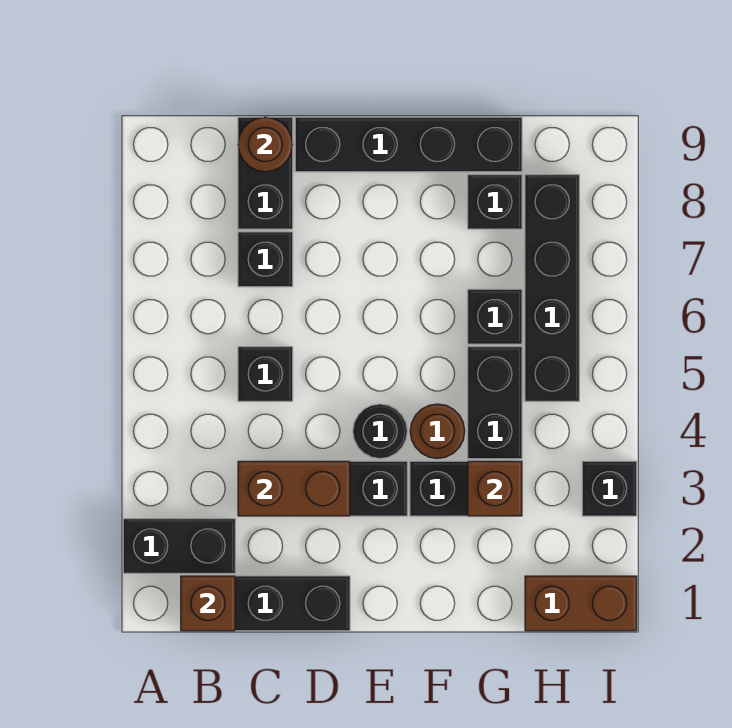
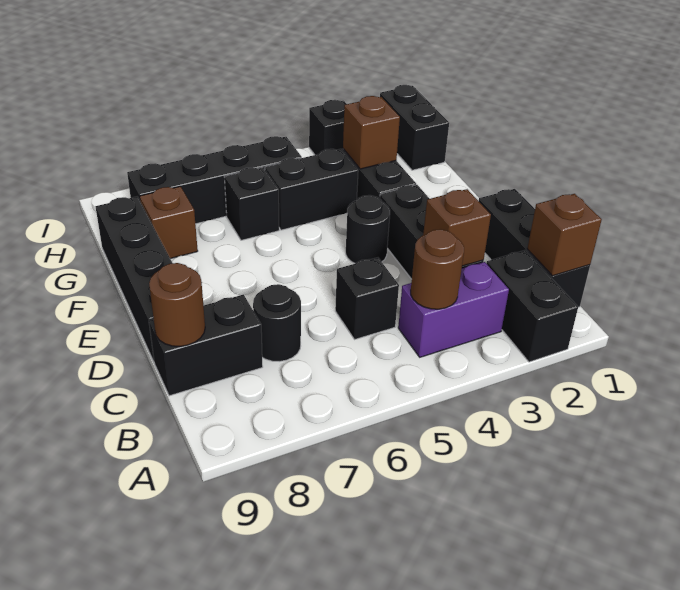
none -> purple brick B3:B4 level 1
brown brick C3:D3 level 2 -> brown brick C3 level 2
black brick C7 level 1 -> black round brick C7 level 1
brown round brick F4 level 1 -> brown round brick B4 level 2
black brick G8 level 1 -> brown brick G8 level 1
brown brick H1:I1 level 1 -> black brick H1:I1 level 1

